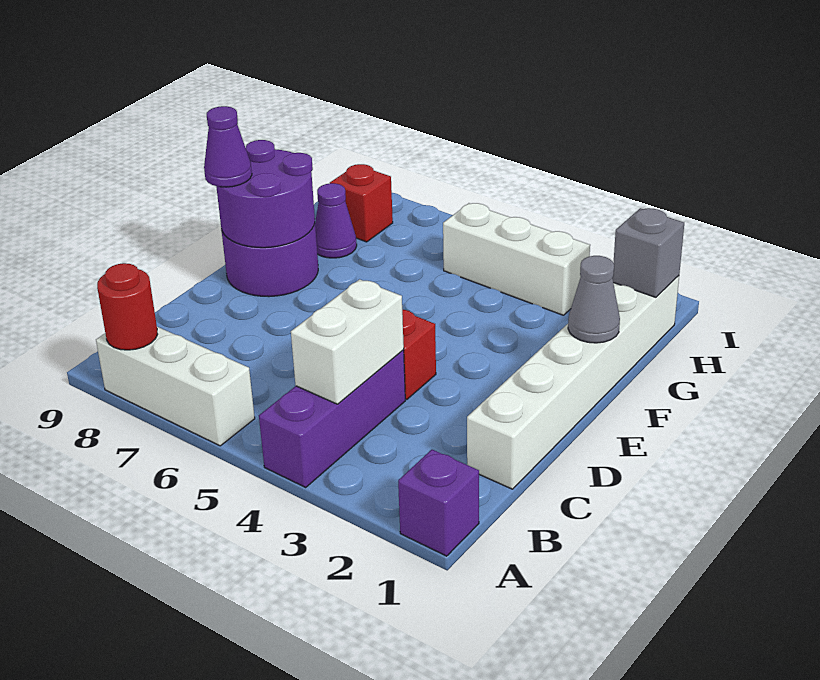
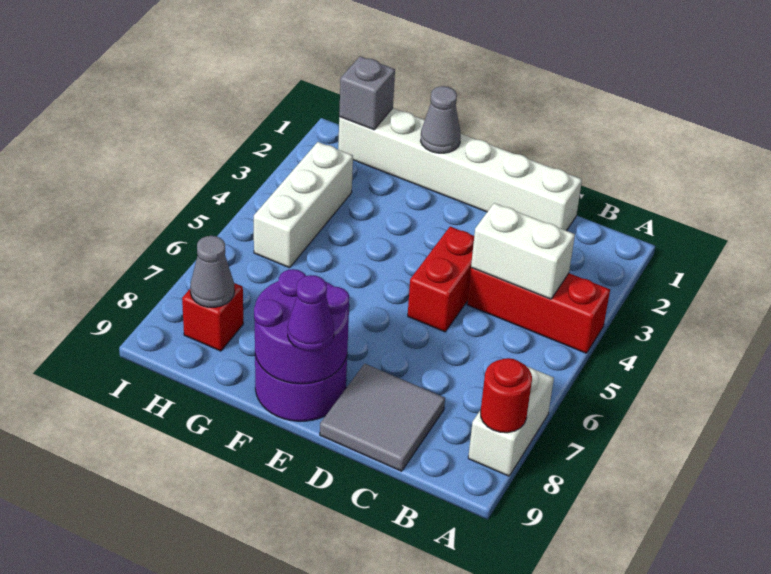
purple brick A1 level 1 -> none
purple brick A4:C4 level 1 -> red brick A4:C4 level 1
white brick A6:A8 level 1 -> white brick A7:A8 level 1
none -> grey tile C8:D9 level 1
purple cone G8 level 1 -> none
none -> grey cone H8 level 2

